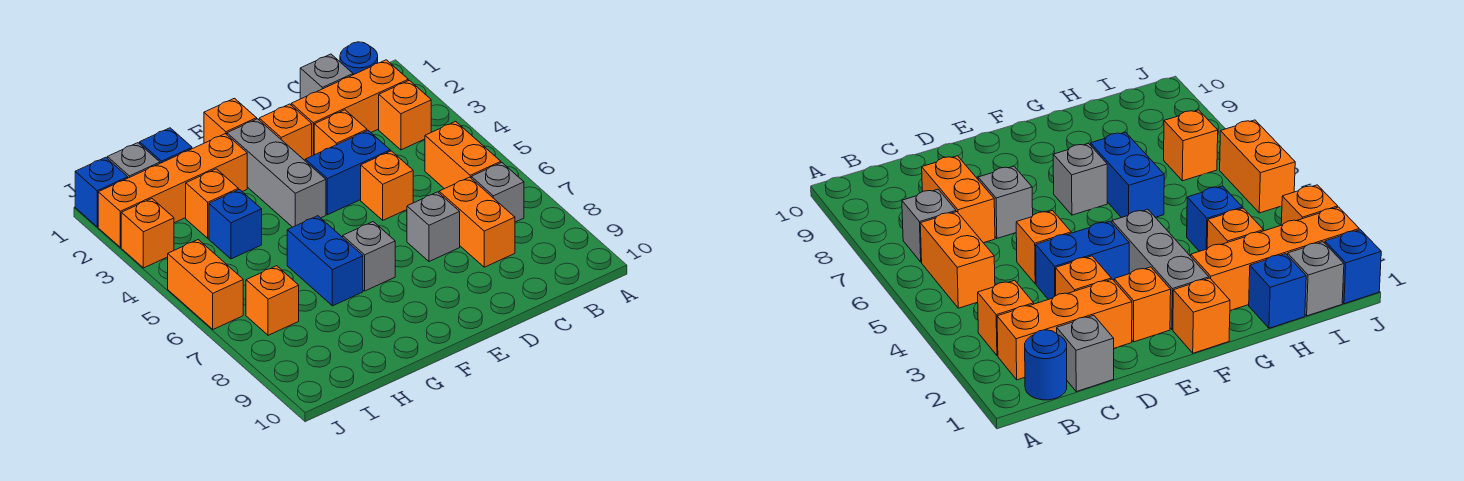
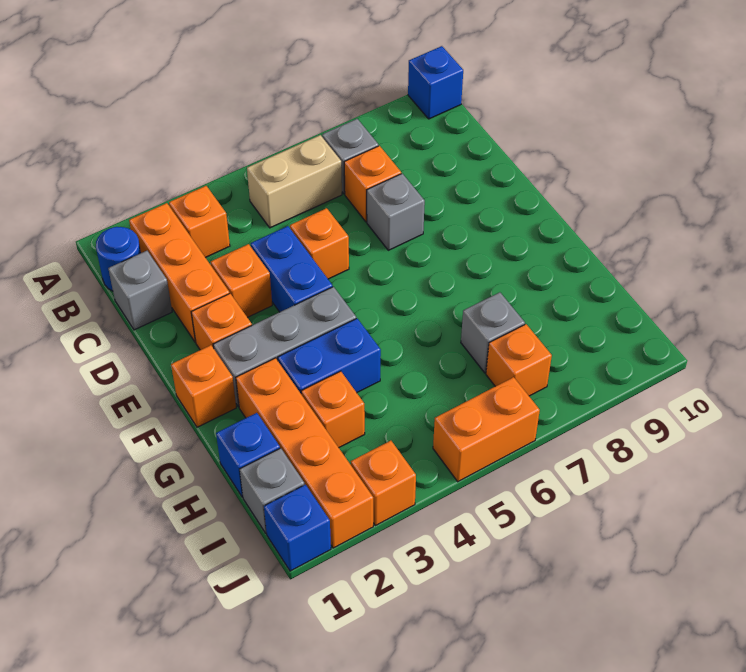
orange brick B5:B6 level 1 -> tan brick B5:B6 level 1
orange brick C7:C8 level 1 -> orange brick C7 level 1
grey brick F7 level 1 -> grey brick H7 level 1
blue brick G6:G7 level 1 -> blue brick G3:G4 level 1
blue brick H4 level 1 -> blue brick A10 level 1

